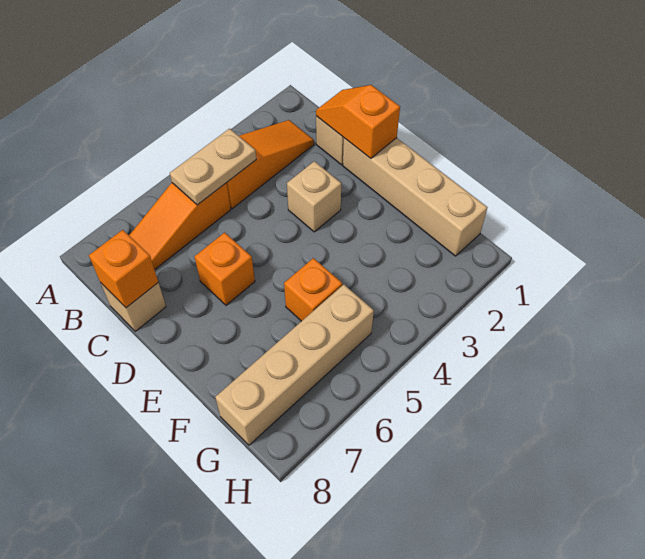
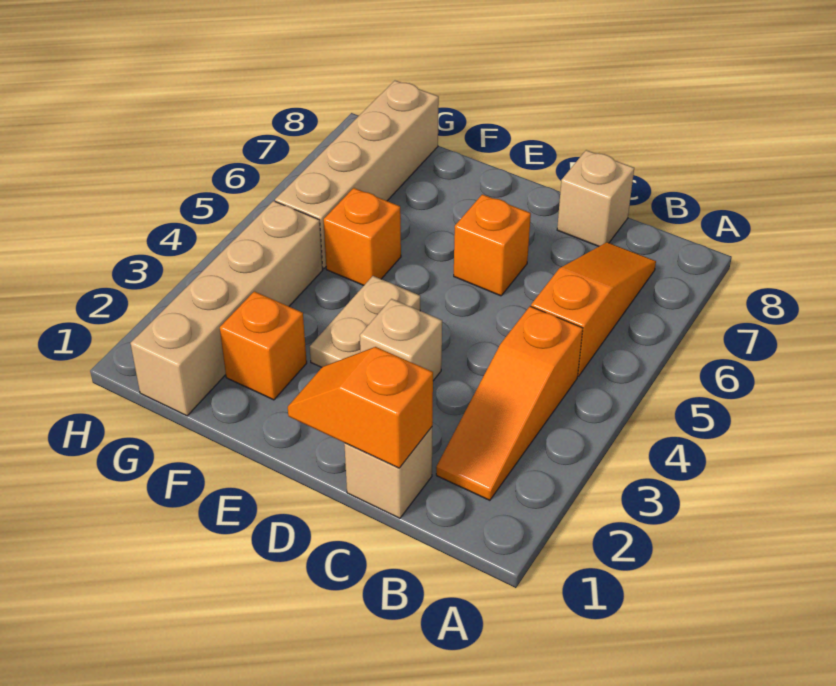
tan plate B4:B5 level 2 -> tan plate E3:E4 level 1
orange slope C1:D1 level 2 top D -> orange slope C1:D1 level 2 top C
orange brick C8 level 2 -> orange brick F2 level 1
tan brick D1:G1 level 1 -> tan brick G1:G4 level 1

